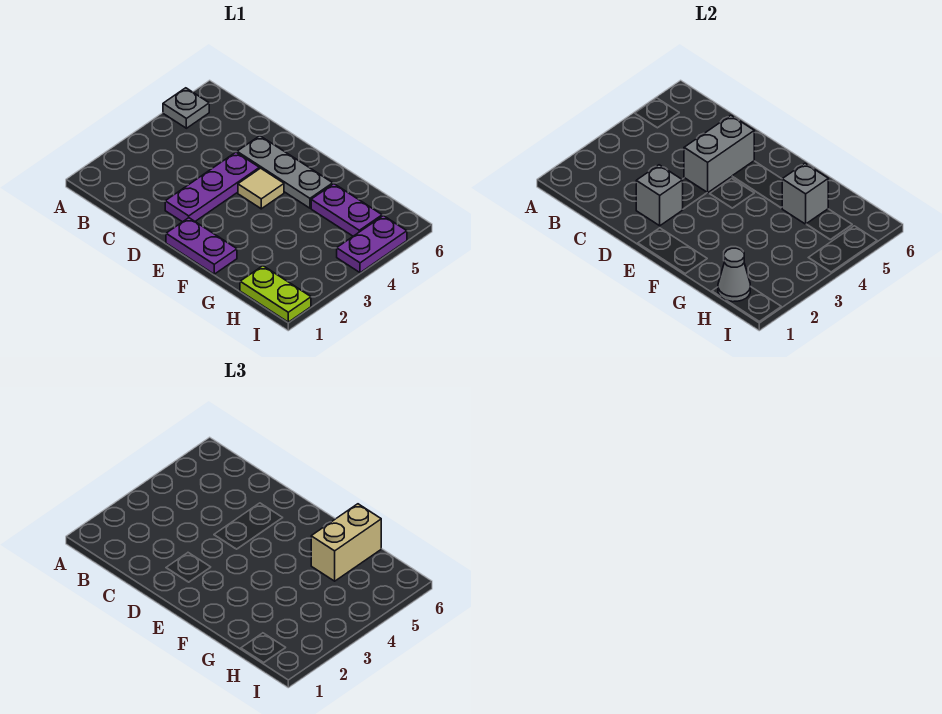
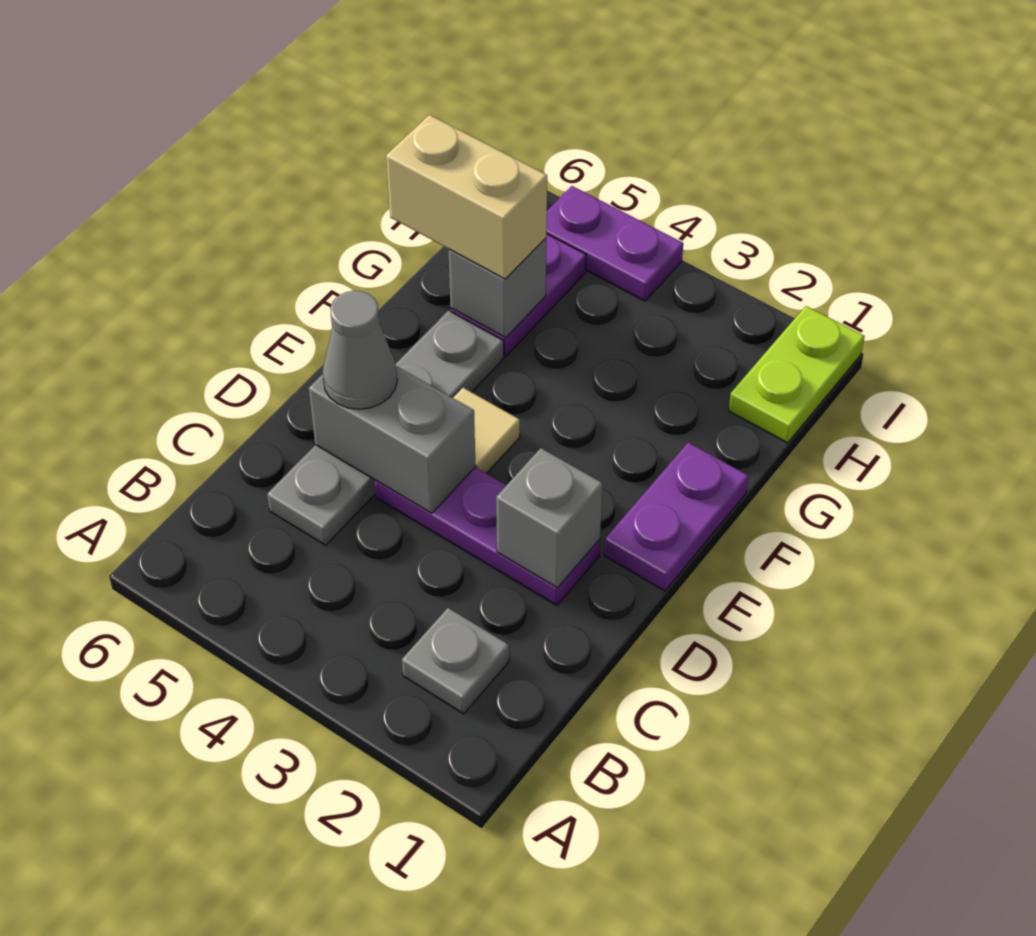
grey plate A5 level 1 -> grey plate B2 level 1
grey plate D5:F5 level 1 -> grey plate C5:F5 level 1
grey cone H1 level 2 -> grey cone D5 level 3

